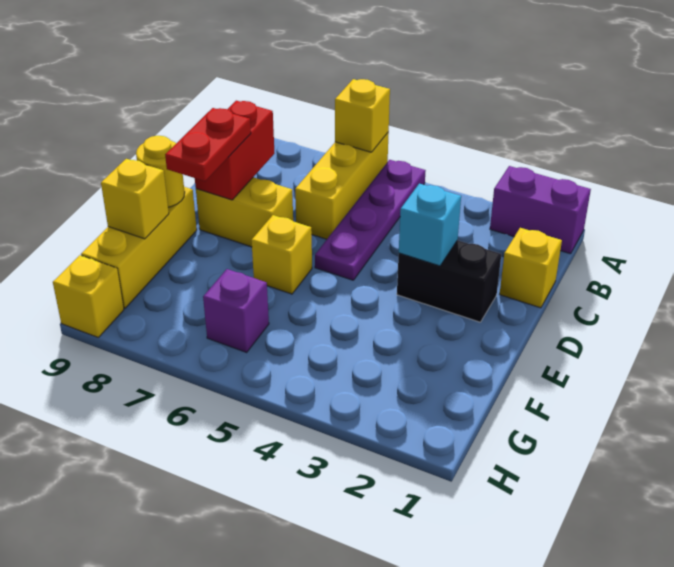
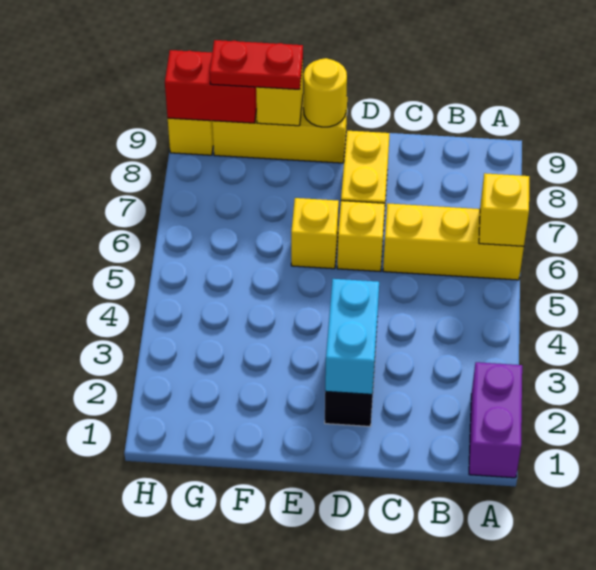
purple plate A5:D5 level 1 -> none
yellow brick C1 level 1 -> yellow brick D6 level 1
red brick C8:D8 level 2 -> red brick G9:H9 level 2
cyan brick D3 level 2 -> cyan brick D2:D3 level 2
red plate D8:E8 level 3 -> red plate F9:G9 level 3
purple brick G6 level 1 -> none

